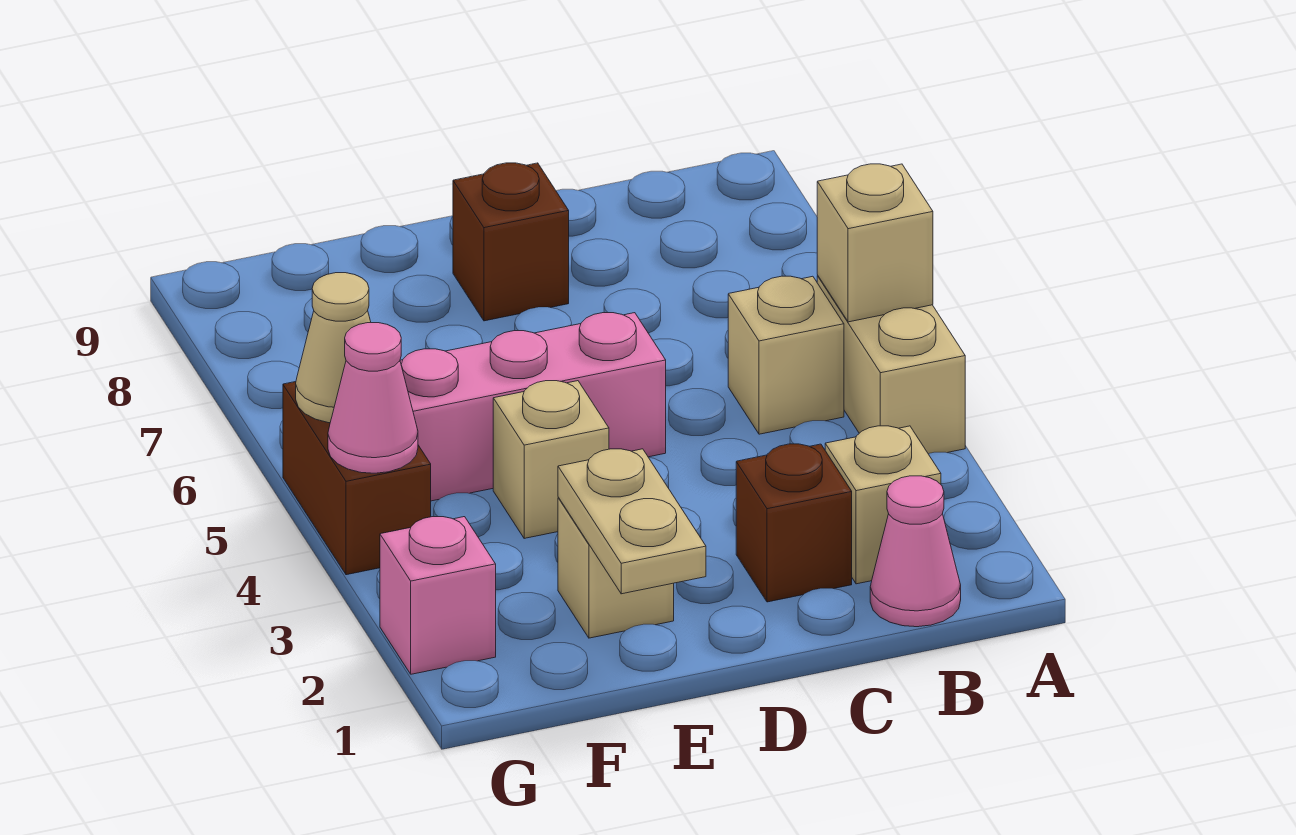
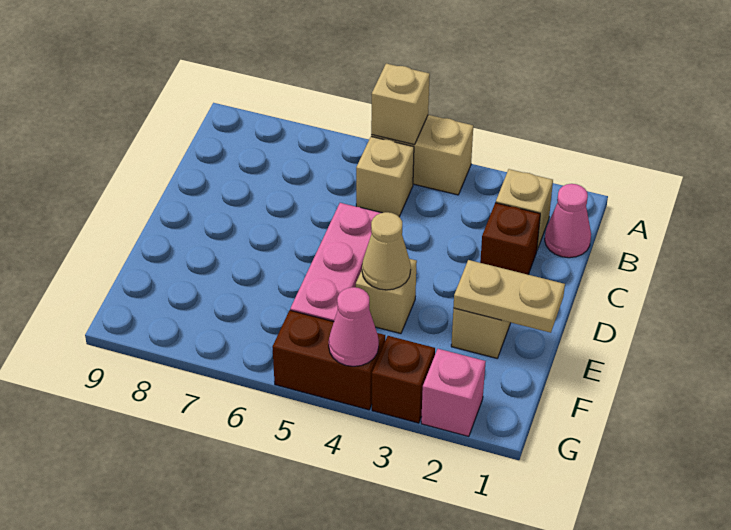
brown brick D8 level 1 -> brown brick G3 level 1
tan cone G5 level 2 -> tan cone E4 level 2

